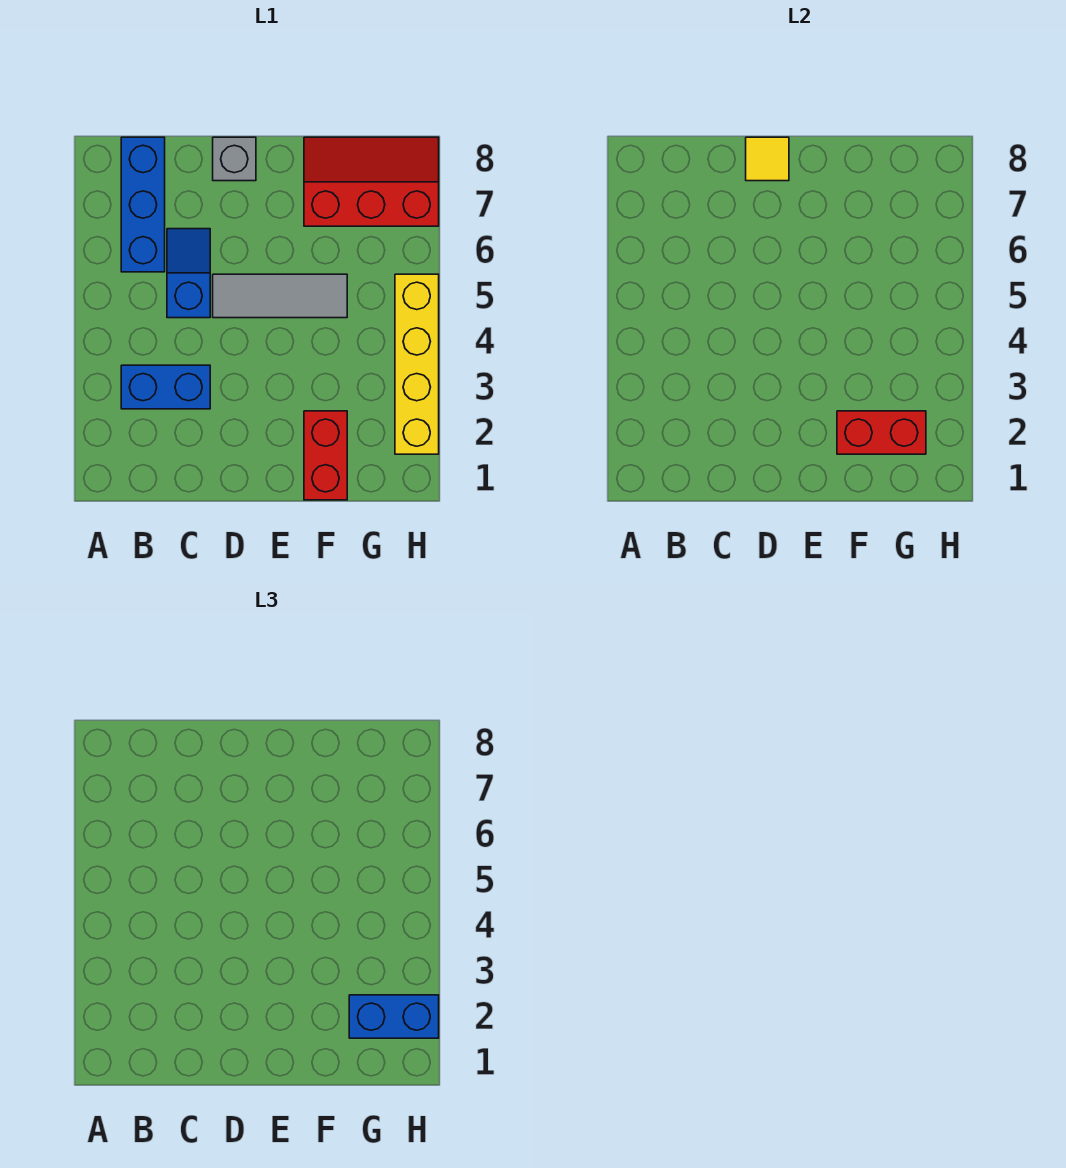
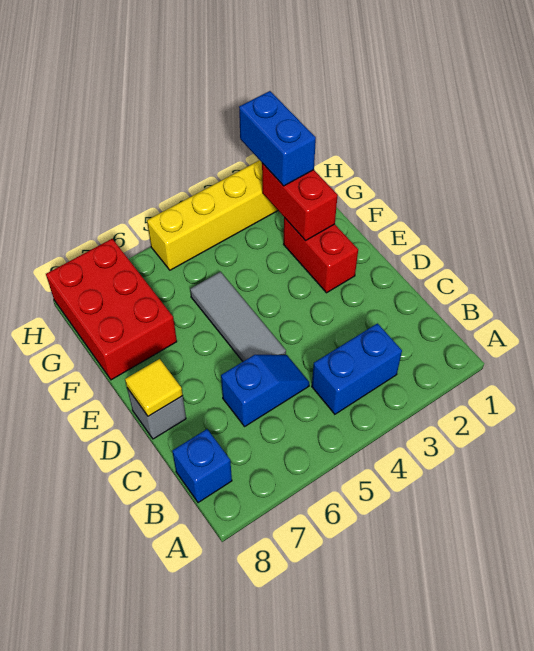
blue brick B3:C3 level 1 -> blue brick B3:B4 level 1
blue brick B6:B8 level 1 -> blue brick B8 level 1
blue slope C5:C6 level 1 top 5 -> blue slope C5:C6 level 1 top 6
red brick F1:F2 level 1 -> red brick E2:F2 level 1
red slope F7:H8 level 1 top 7 -> red brick F7:H8 level 1

